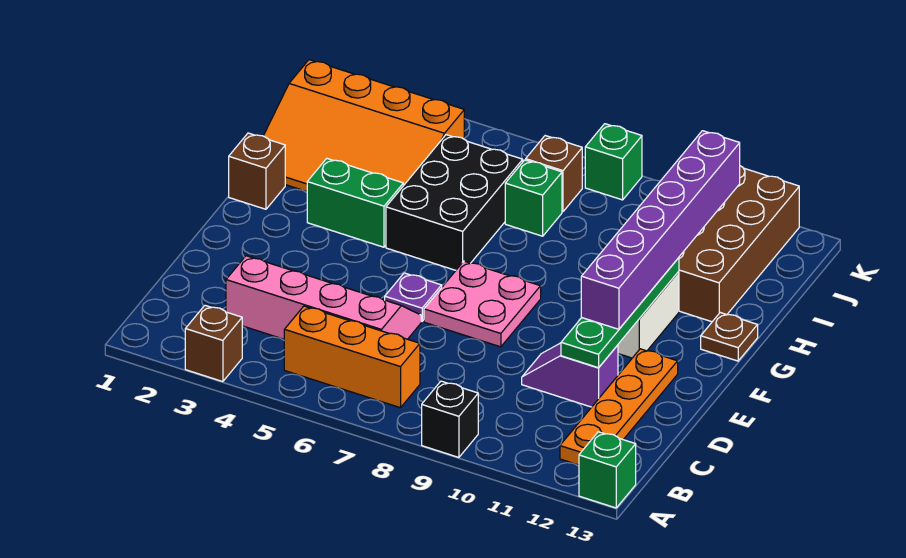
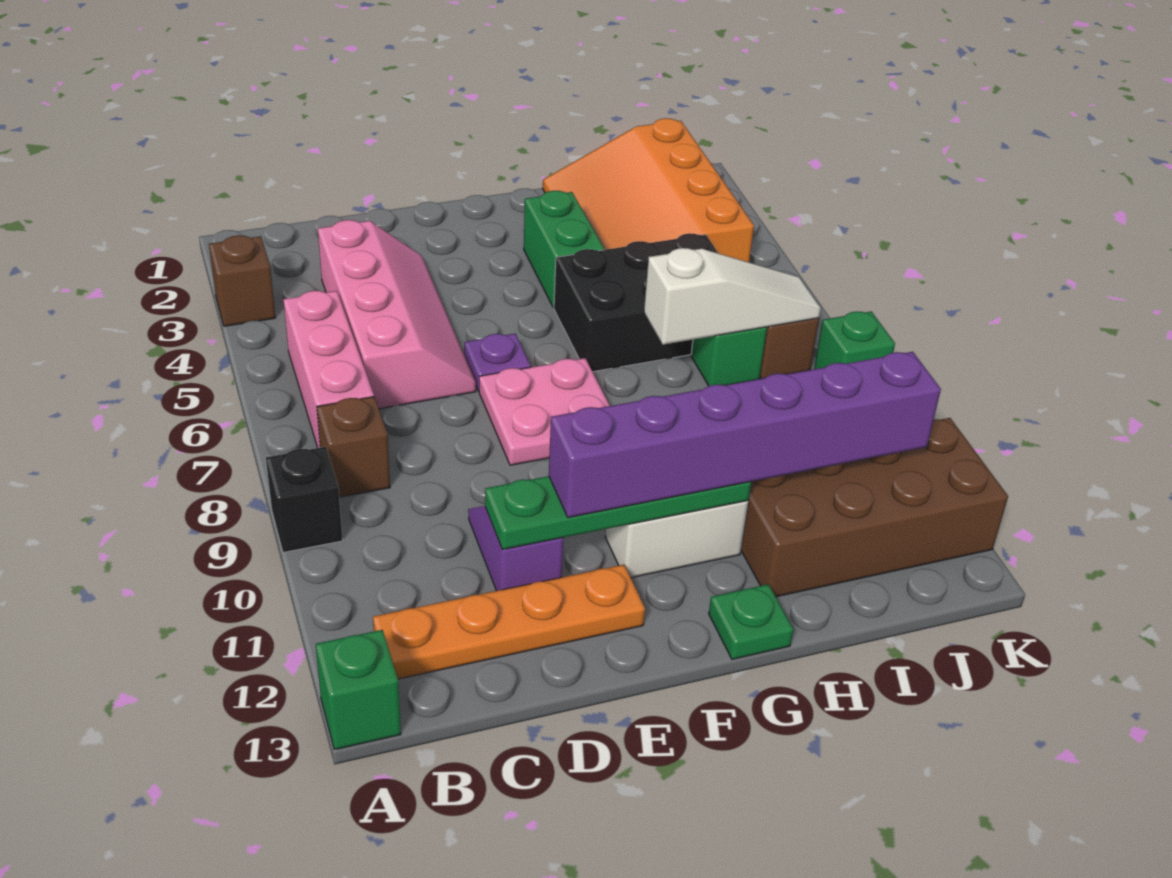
orange brick B5:B7 level 1 -> pink brick B5:B7 level 1
brown brick G1 level 1 -> brown brick B8 level 1
brown plate G13 level 1 -> green plate G13 level 1
none -> white slope H7:J7 level 2 top H

